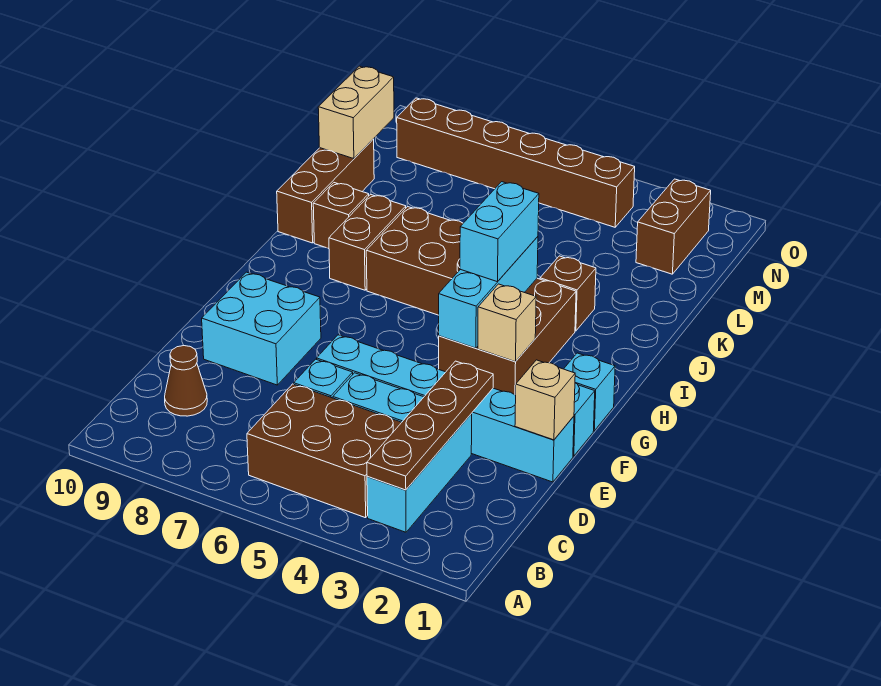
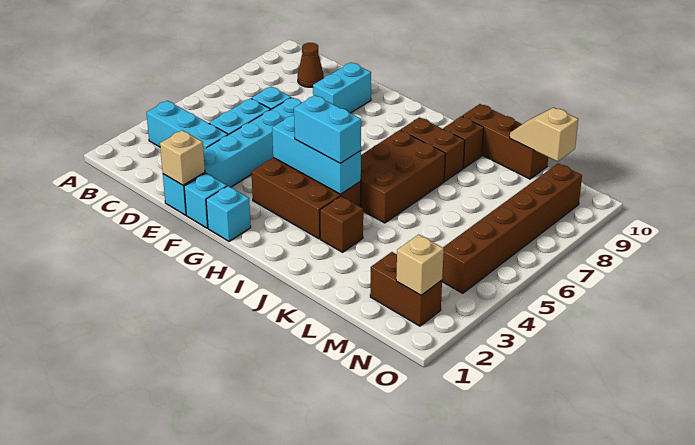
brown plate B3:E3 level 2 -> none
brown brick B4:C6 level 1 -> none
cyan brick E8:F9 level 1 -> cyan brick E8:E9 level 1
tan brick G3 level 2 -> tan brick N2 level 2
tan brick L10:M10 level 2 -> tan slope L10:M10 level 2 top M

